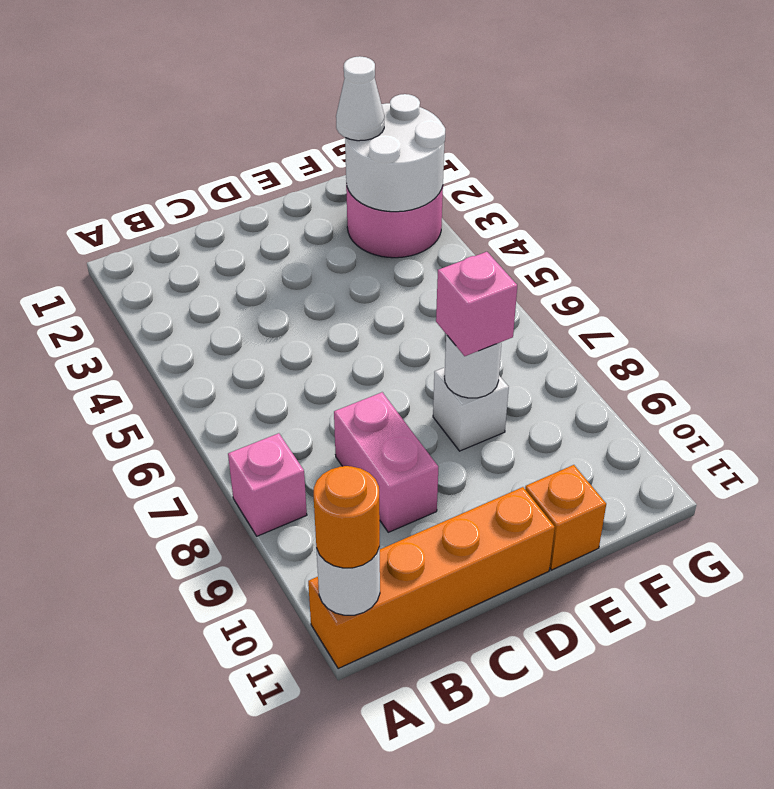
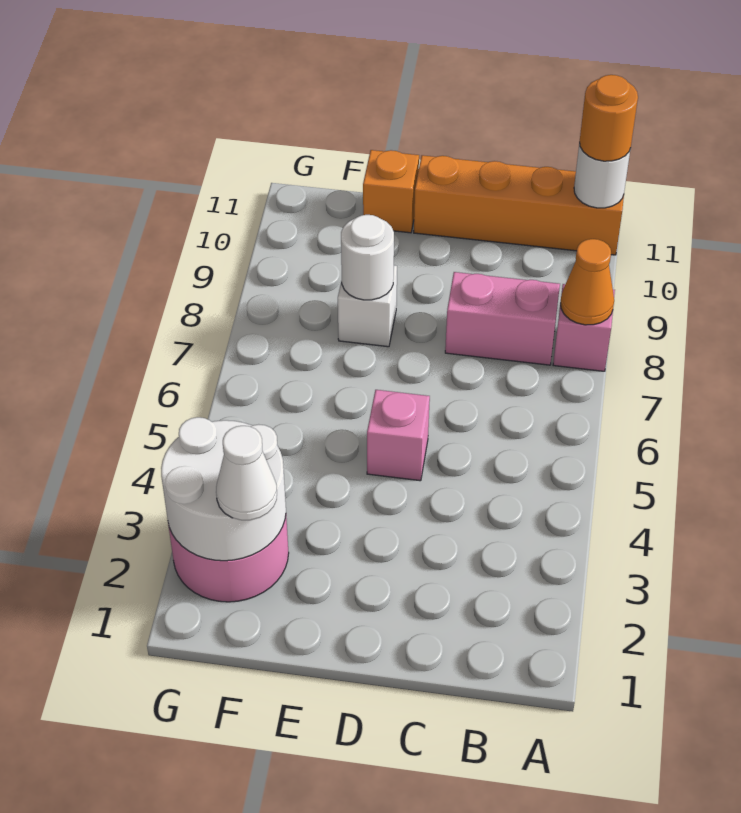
none -> orange cone A8 level 2
pink brick C8:C9 level 1 -> pink brick B8:C8 level 1
pink brick E8 level 3 -> pink brick D5 level 1

